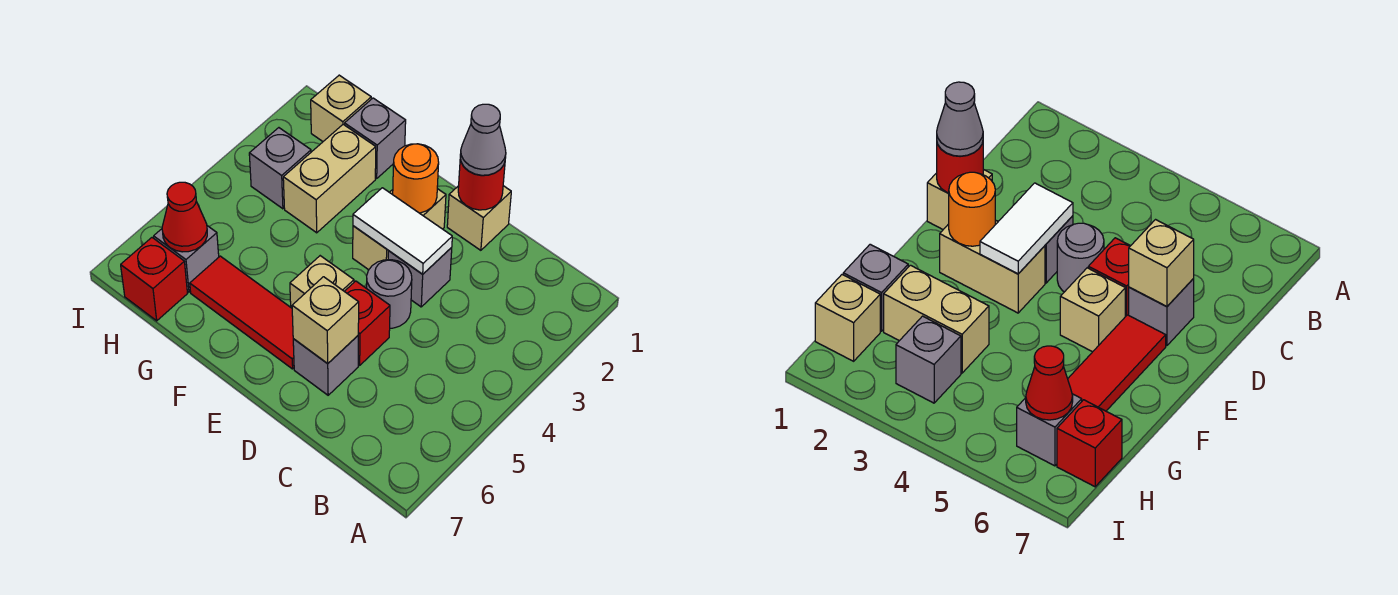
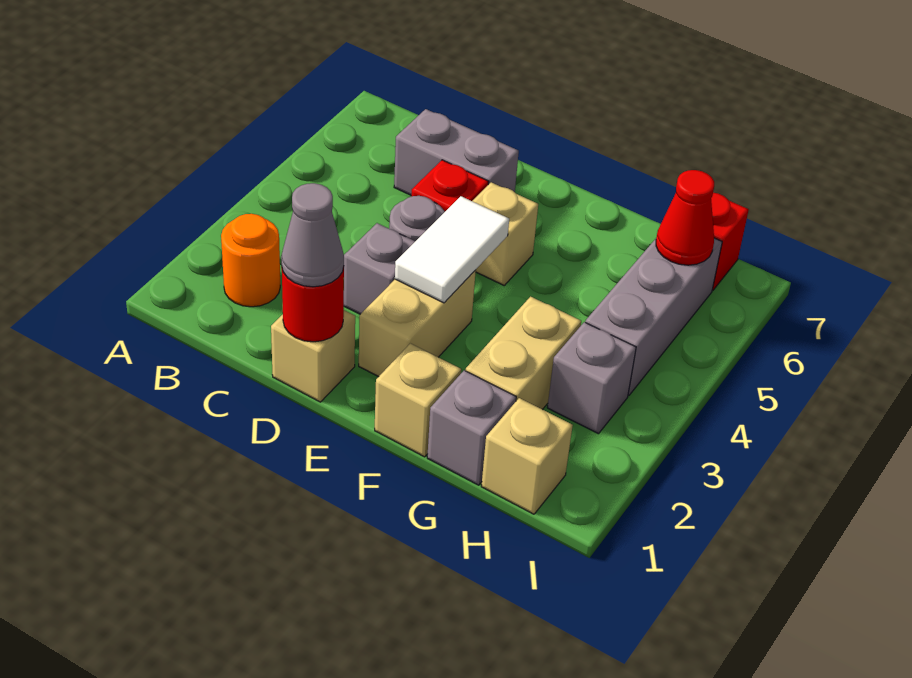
white tile D3:E3 level 2 -> white tile E3:E4 level 2
grey brick D6 level 1 -> grey brick C6:D6 level 1
tan brick D6 level 2 -> tan brick F1 level 1
orange round brick E2 level 2 -> orange round brick B2 level 1
red tile E6:G6 level 1 -> none
grey brick H6 level 1 -> grey brick H4:H6 level 1

